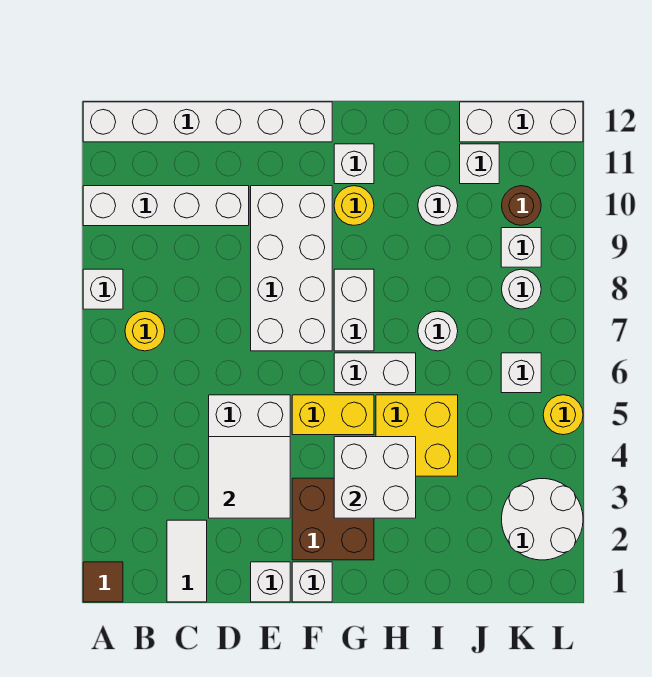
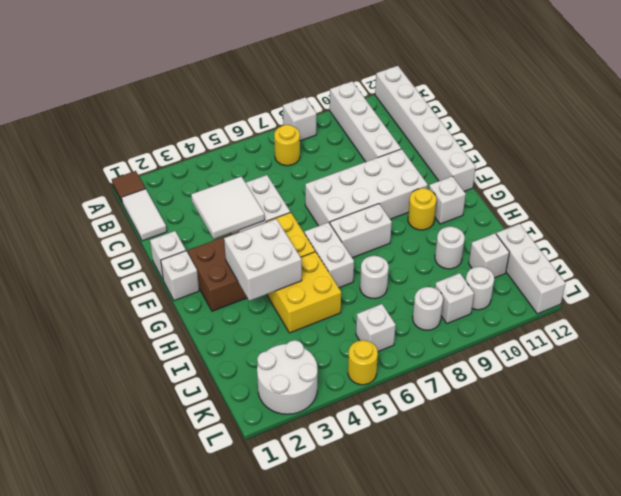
white tile C1:C2 level 1 -> white tile B1:C1 level 1
brown round brick K10 level 1 -> white round brick K10 level 1

